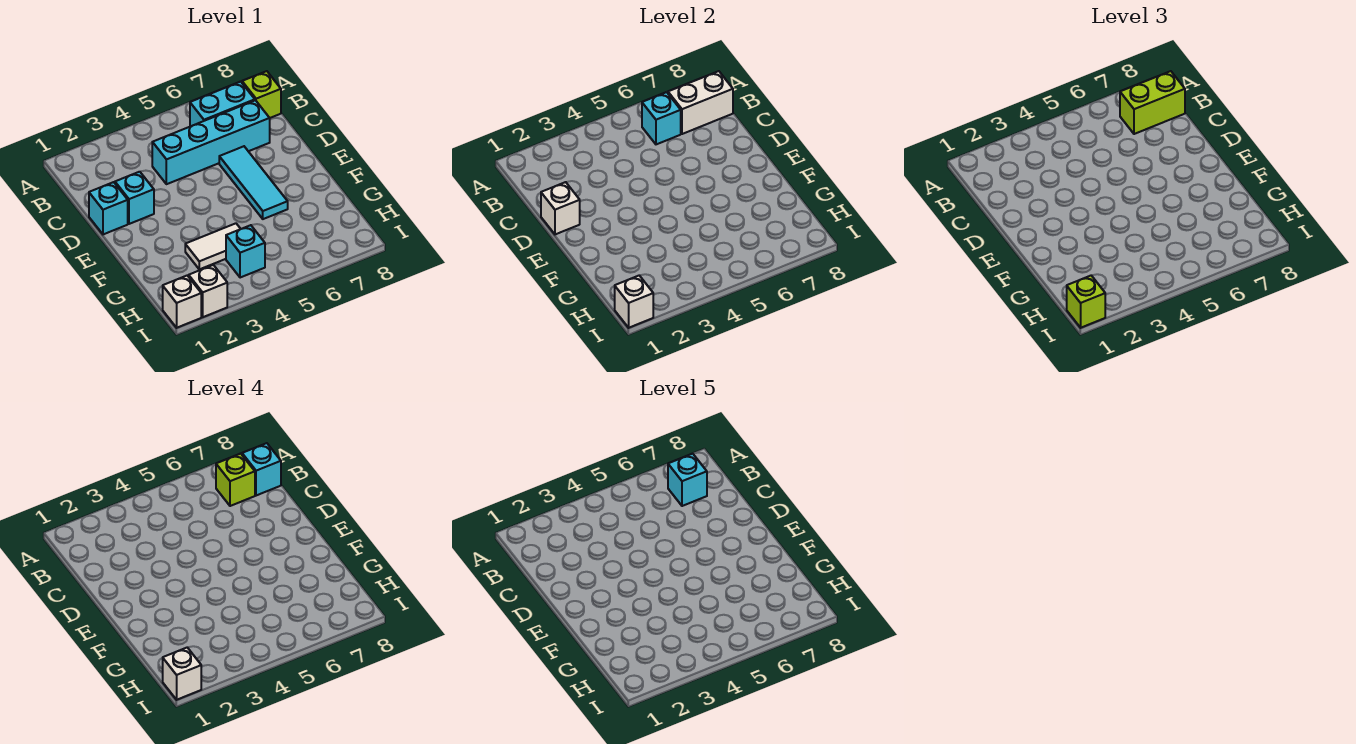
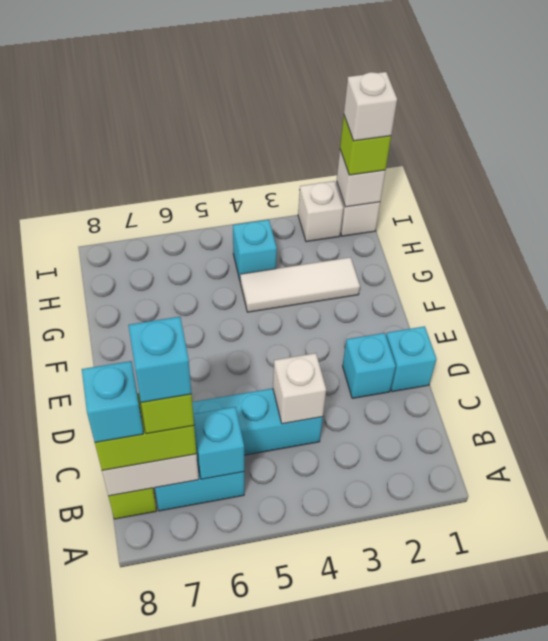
white brick D1 level 2 -> white brick C4 level 2
cyan tile D6:F6 level 1 -> none
white tile G3:G4 level 1 -> white tile G2:G4 level 1

